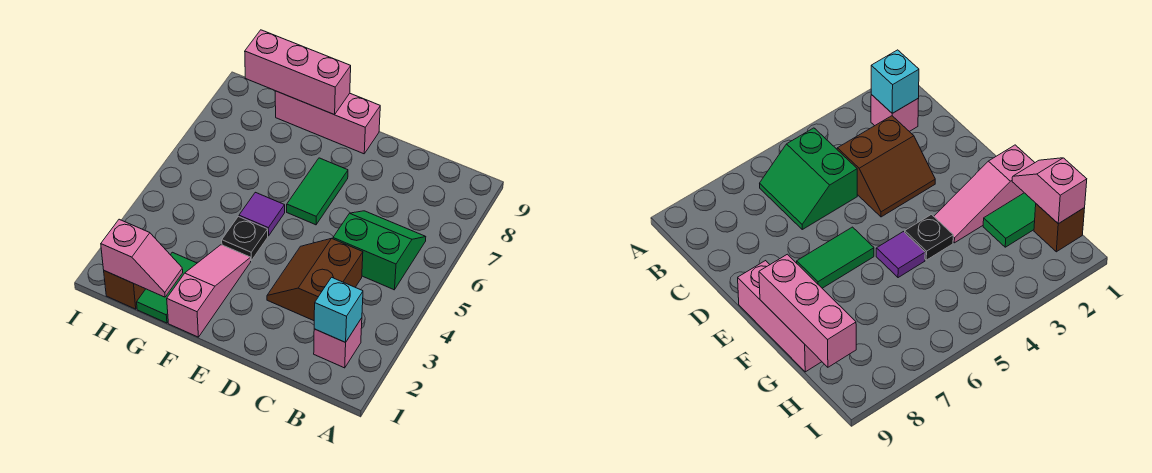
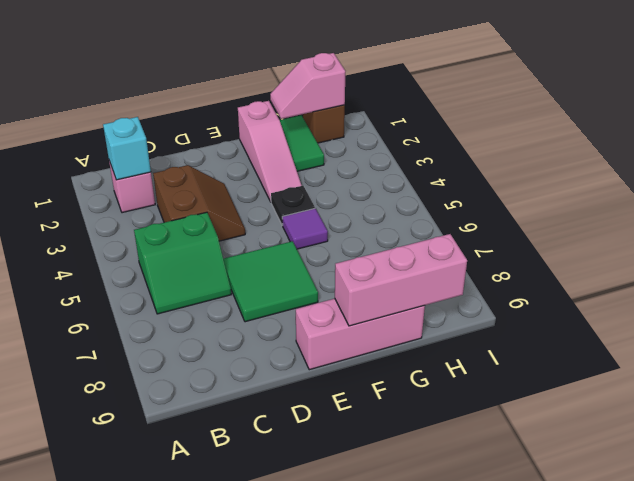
green tile E6:E7 level 1 -> green tile D6:E7 level 1

